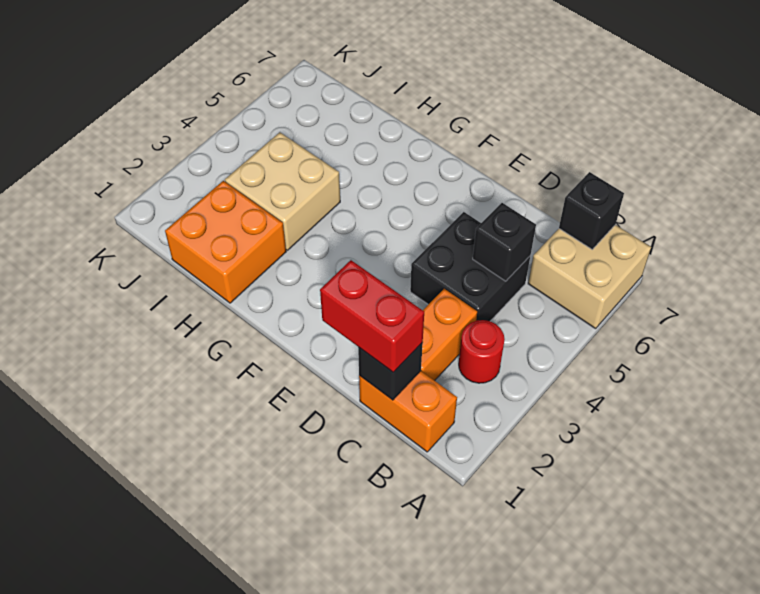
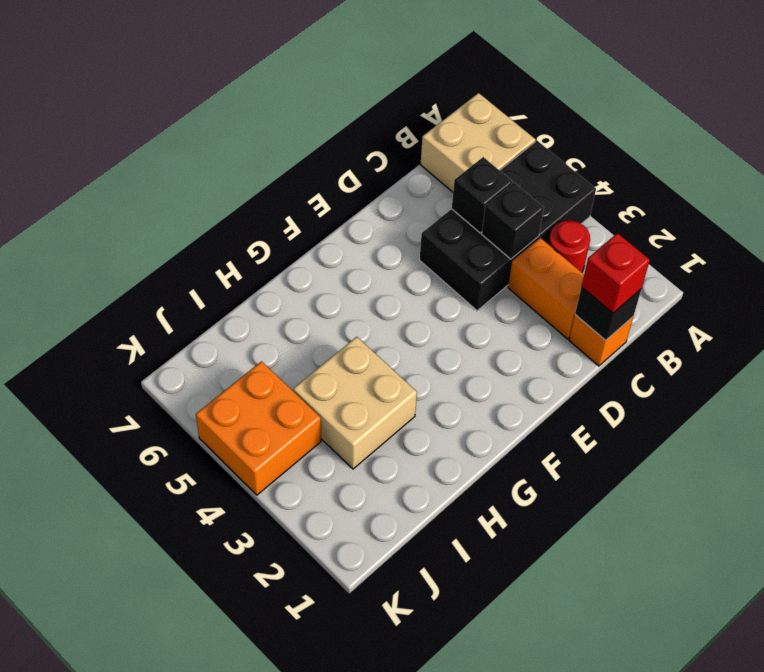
orange brick B1:C1 level 1 -> orange brick C1 level 1
black brick B7 level 2 -> black brick C4 level 2
red brick C1:D1 level 3 -> red brick C1 level 3
black brick C4:D5 level 1 -> black brick A4:D5 level 1
orange brick H1:I2 level 1 -> orange brick J4:K5 level 1

